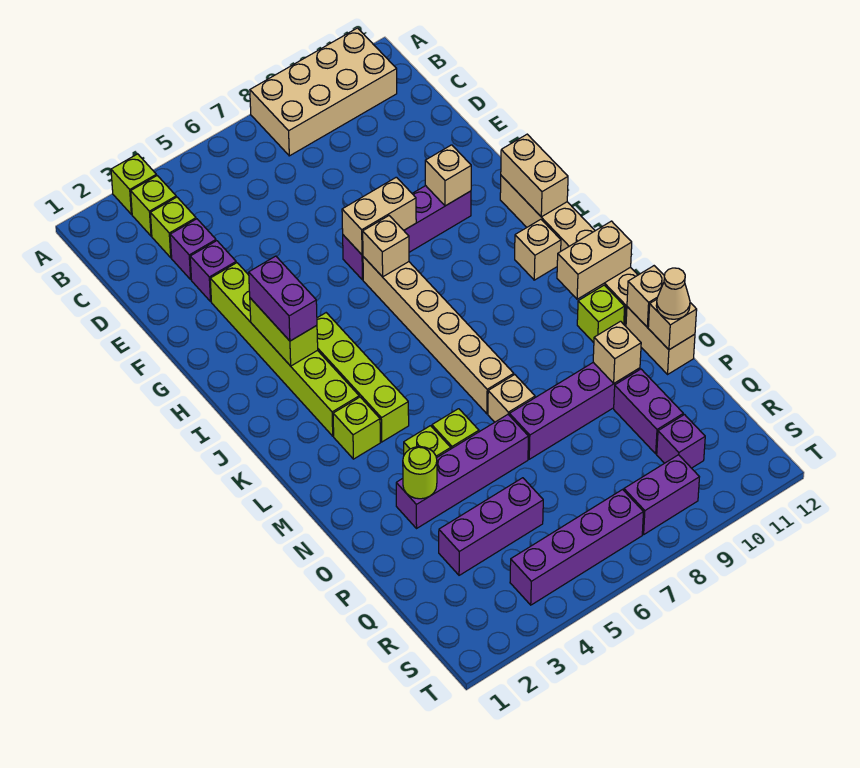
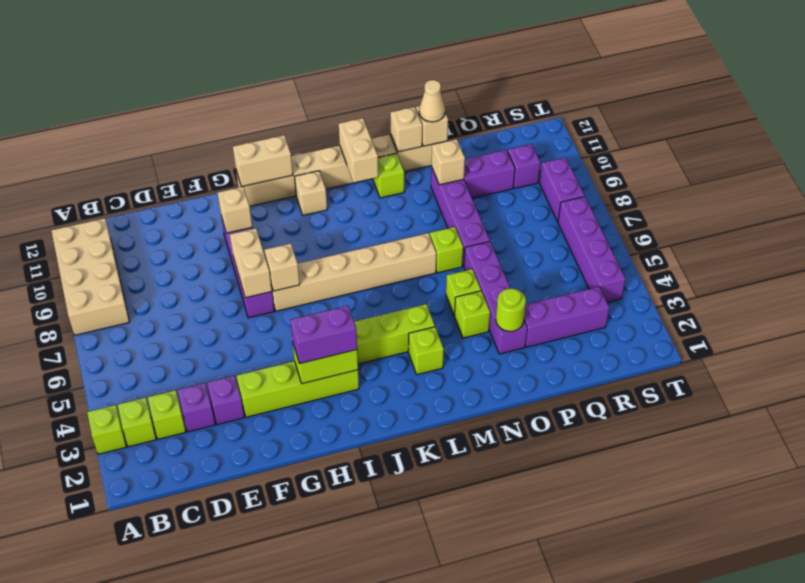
lime brick F3:K3 level 1 -> lime brick F3:I3 level 1
tan brick N7 level 1 -> lime brick N7 level 1
purple brick Q3:Q5 level 1 -> purple brick P3:R3 level 1

